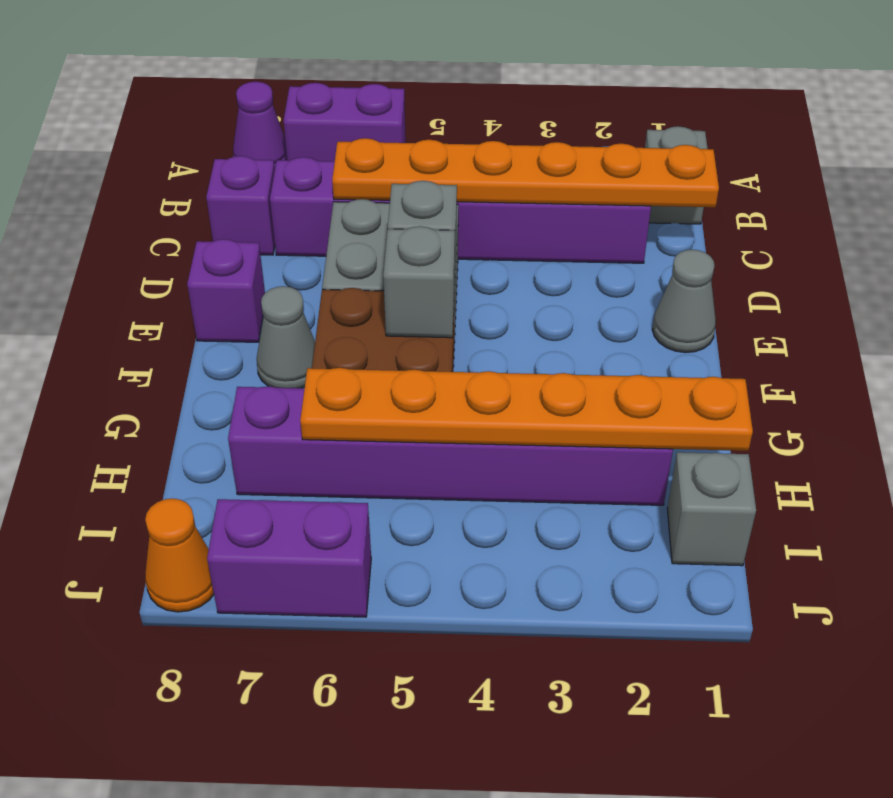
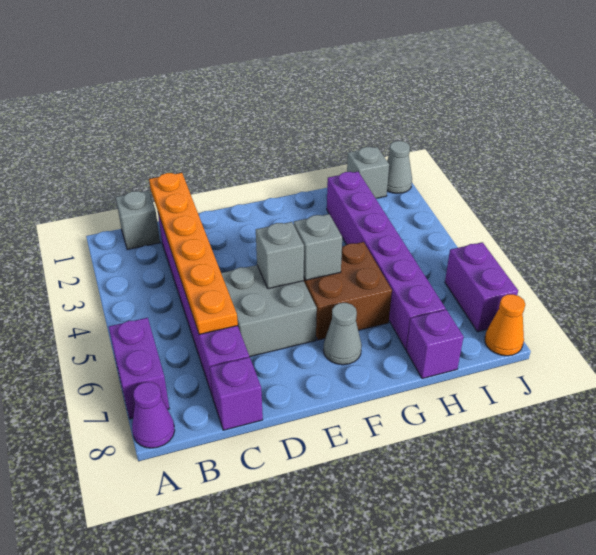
grey cone E1 level 1 -> grey cone J1 level 1
purple brick E8 level 1 -> purple brick H8 level 1
orange plate H1:H6 level 2 -> none

